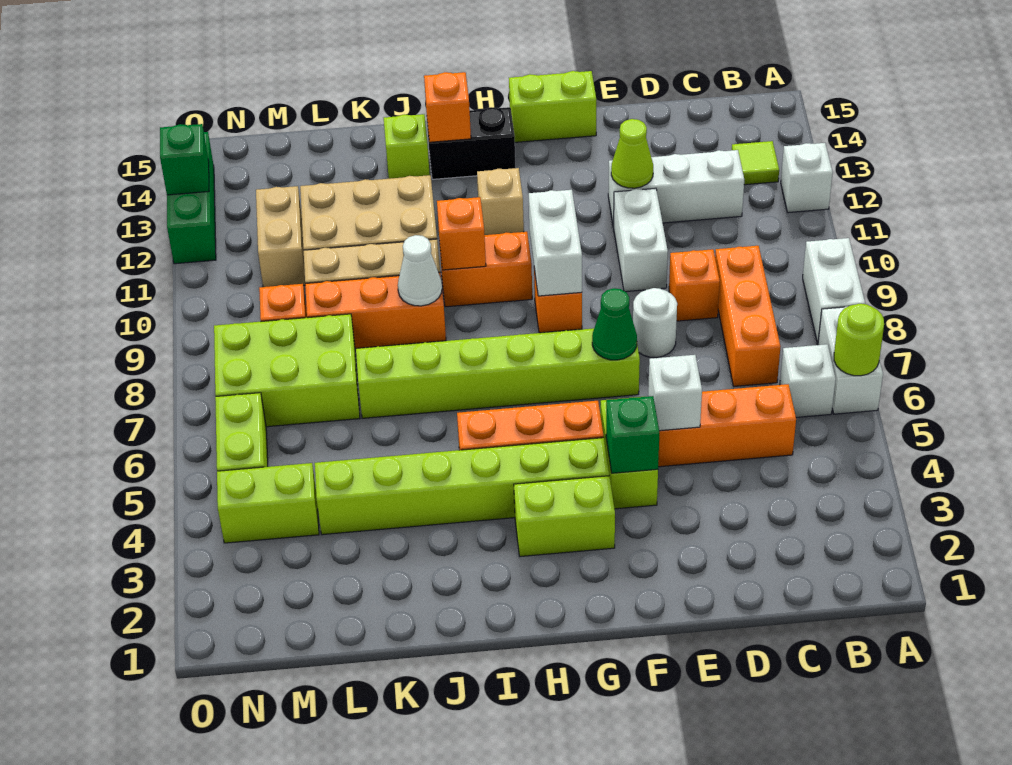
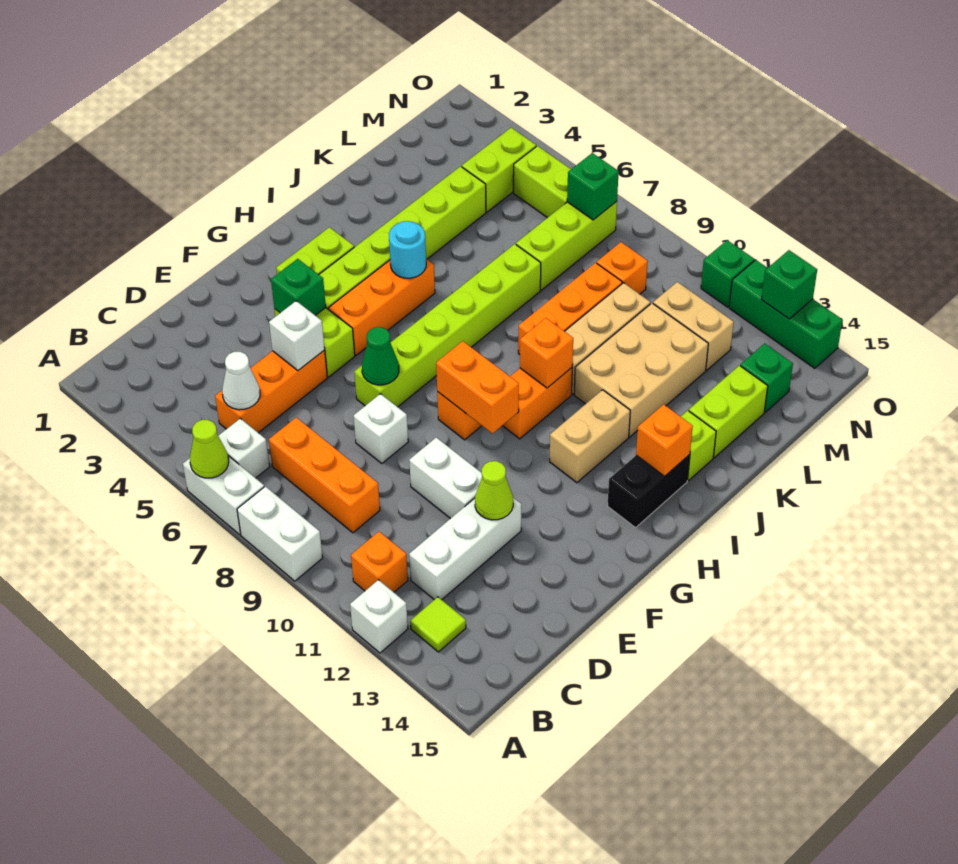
lime round brick A6 level 2 -> lime cone A6 level 2
orange brick D9 level 1 -> orange brick B11 level 1
white round brick E8 level 1 -> white brick E8 level 1
lime brick F15:G15 level 1 -> lime brick K14:L14 level 1
white brick G9:G10 level 2 -> orange brick G9:G10 level 2
tan brick H12 level 1 -> tan brick H12:I12 level 1
none -> cyan round brick I5 level 2
white cone J9 level 2 -> white cone C5 level 2
lime brick L7:N8 level 1 -> lime brick L7:N7 level 1
none -> green brick M14 level 1
none -> green brick N7 level 2
none -> green brick O11 level 1

